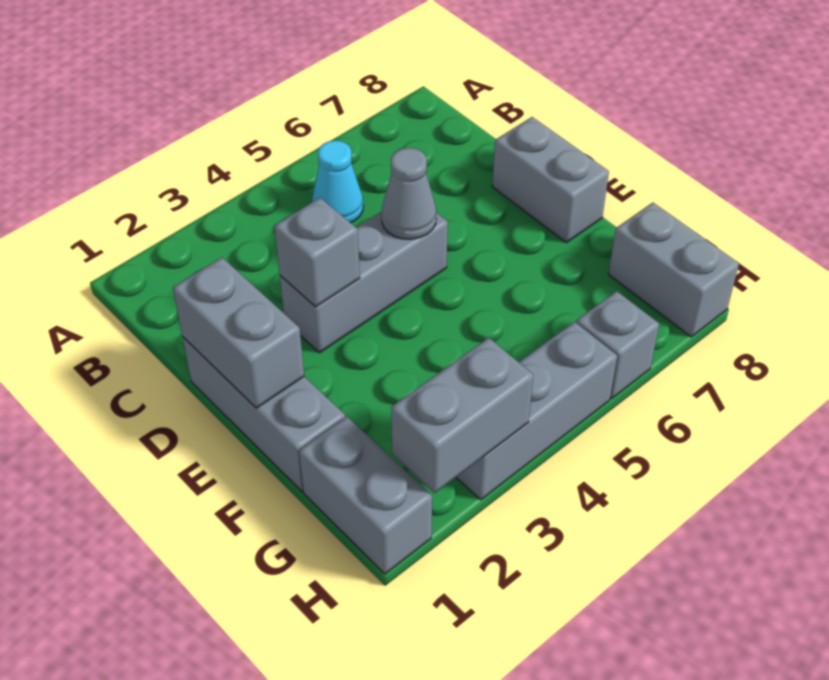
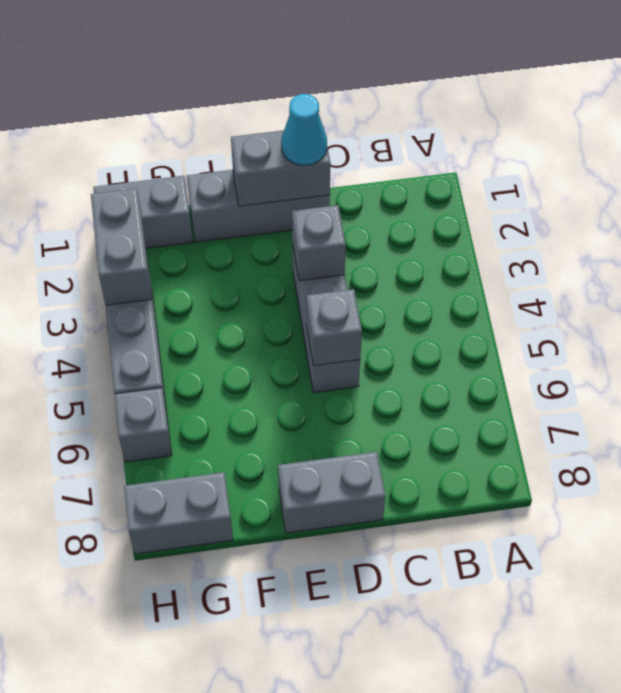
cyan cone B5 level 1 -> cyan cone D1 level 3
grey cone D5 level 2 -> grey brick D5 level 2

